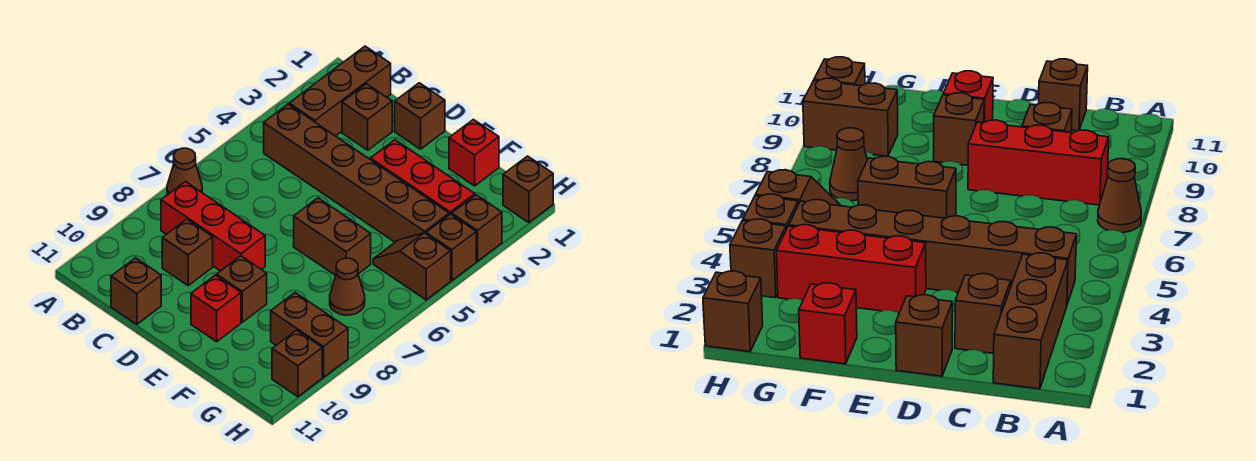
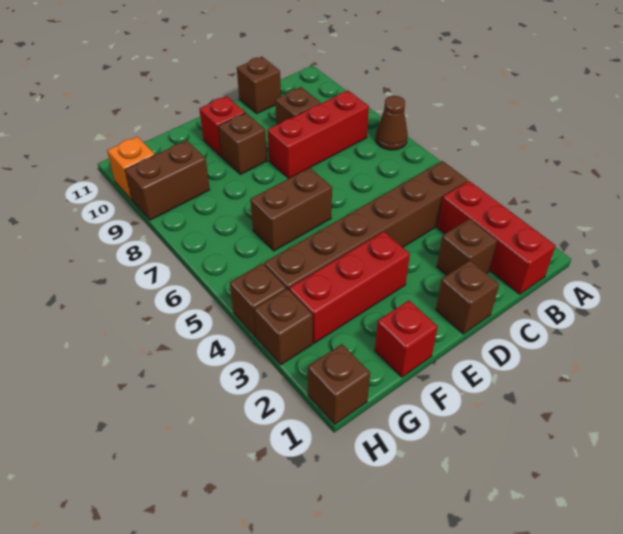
brown brick B1:B3 level 1 -> red brick B1:B3 level 1
brown slope G5:H5 level 1 top H -> none
brown cone G7 level 1 -> none
brown brick H10 level 1 -> orange brick H10 level 1

